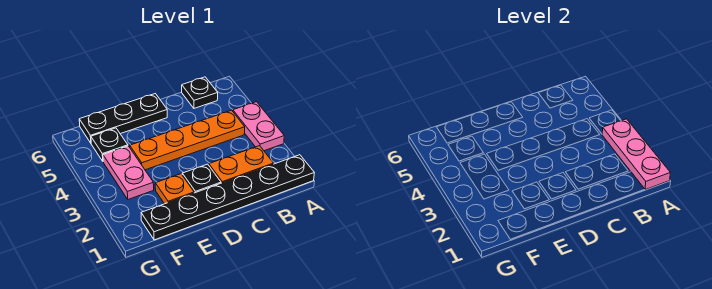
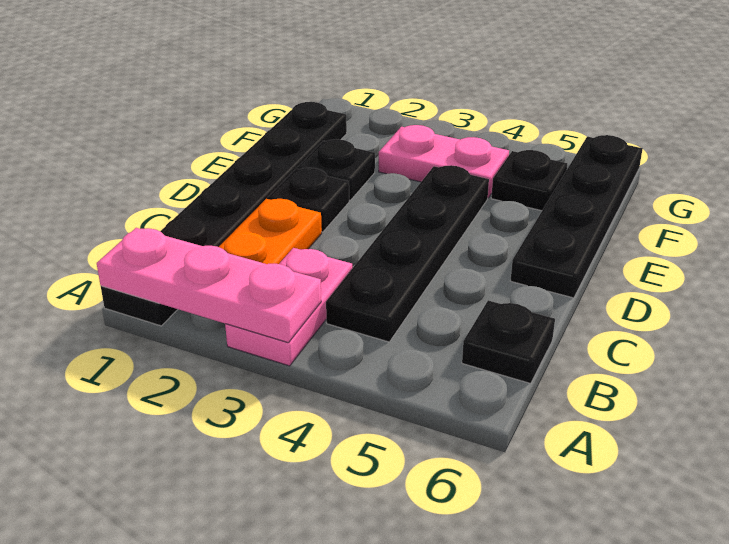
pink plate A3:A4 level 1 -> pink plate A3:B3 level 1
orange plate B4:E4 level 1 -> black plate B4:E4 level 1
black plate D6:F6 level 1 -> black plate D6:G6 level 1
orange plate E2 level 1 -> black plate E2 level 1

